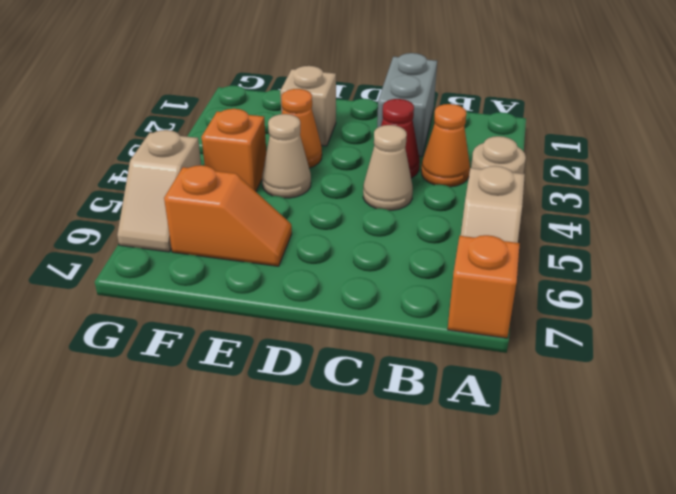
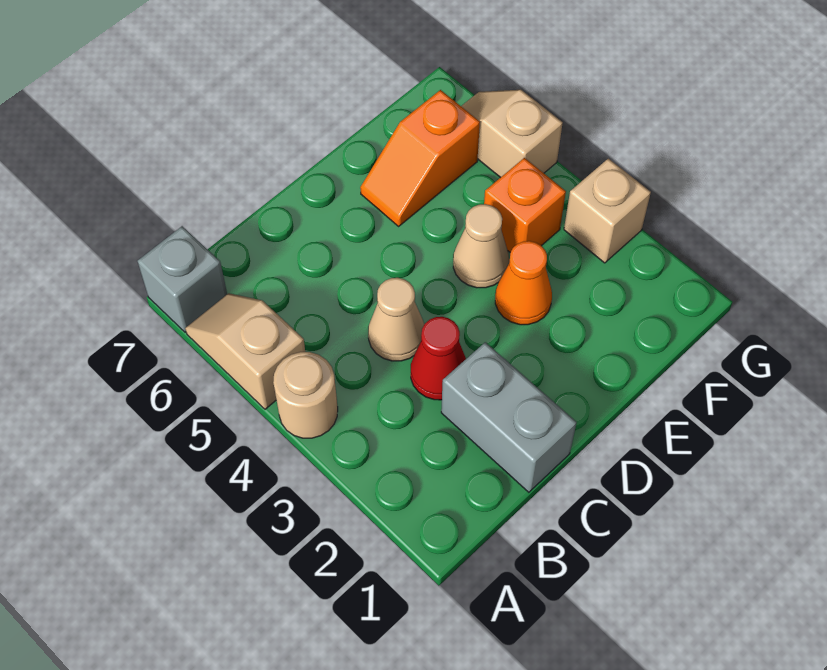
orange brick A7 level 1 -> grey brick A7 level 1
orange cone B3 level 1 -> none
tan brick E2 level 1 -> tan brick G3 level 1

